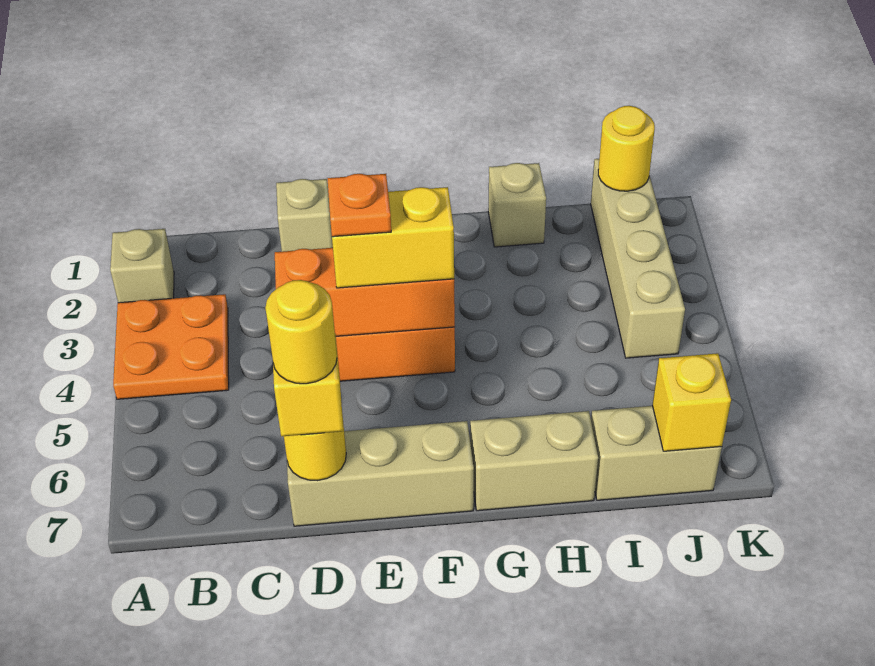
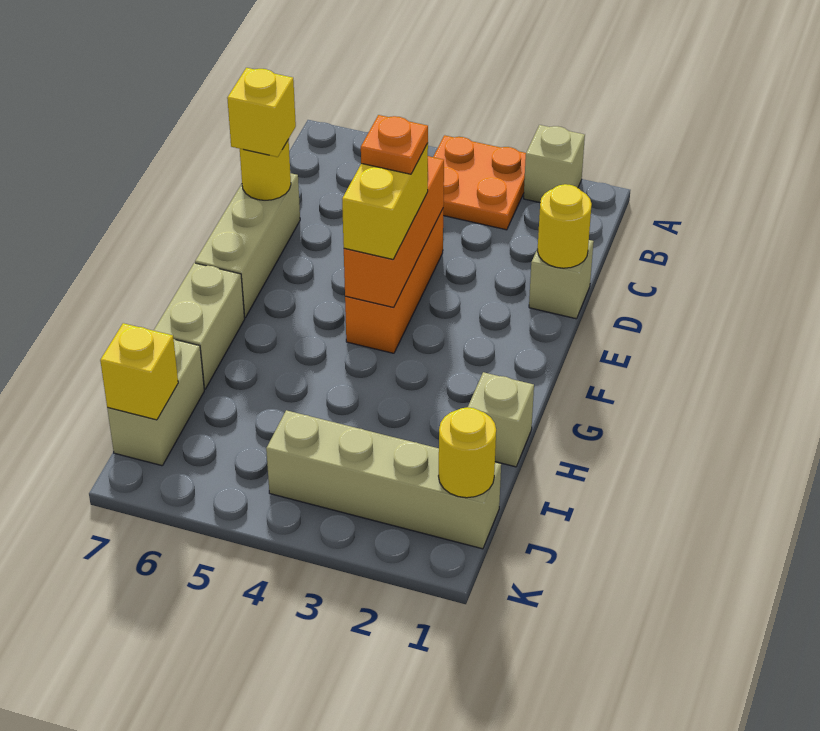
yellow round brick D7 level 4 -> yellow round brick D1 level 2

